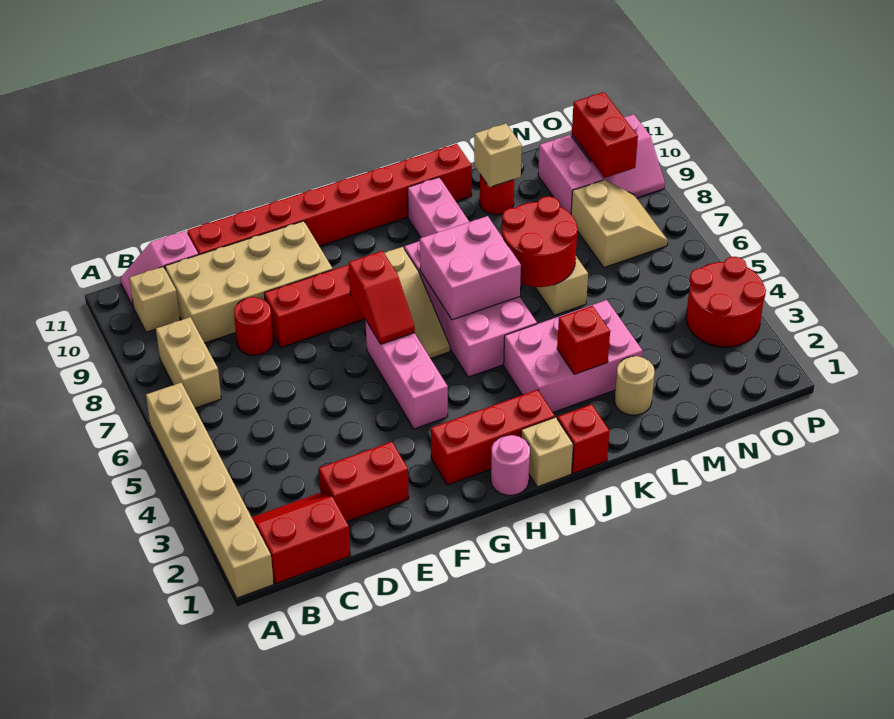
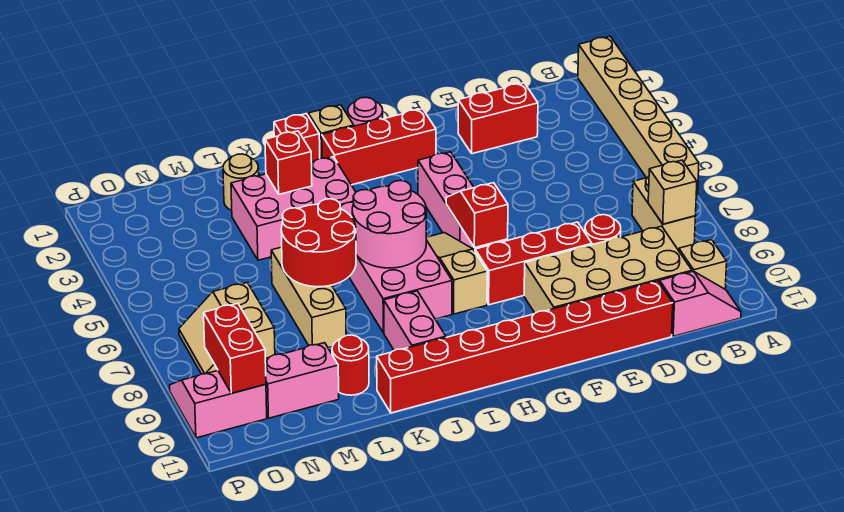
red slope B1:C2 level 1 top 1 -> none
pink brick I6:J7 level 2 -> pink round brick I6:J7 level 2
tan brick L10 level 2 -> tan brick B8 level 2
pink brick N9:N10 level 1 -> pink brick M10:N10 level 1
red round brick O3:P4 level 1 -> none

